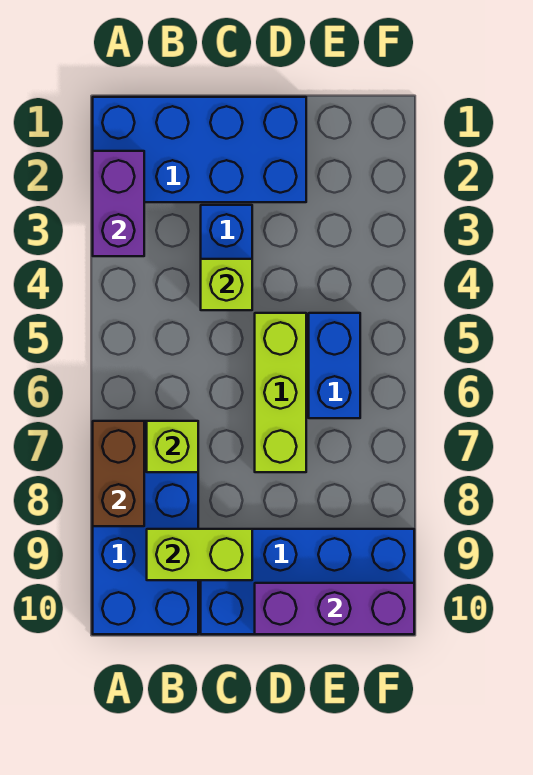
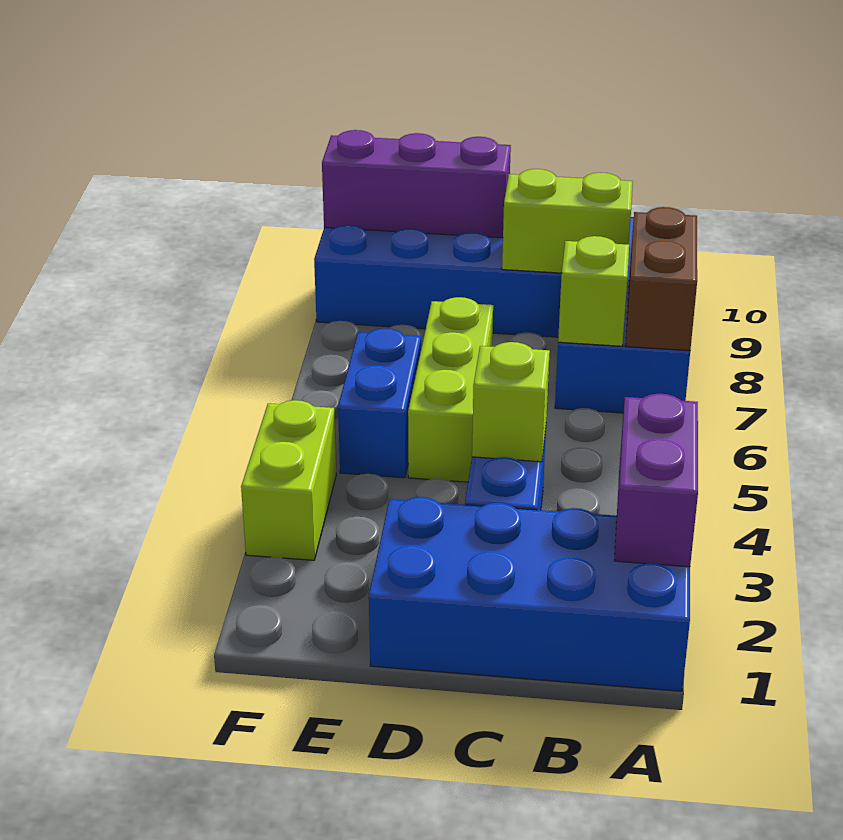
none -> lime brick F3:F4 level 1

